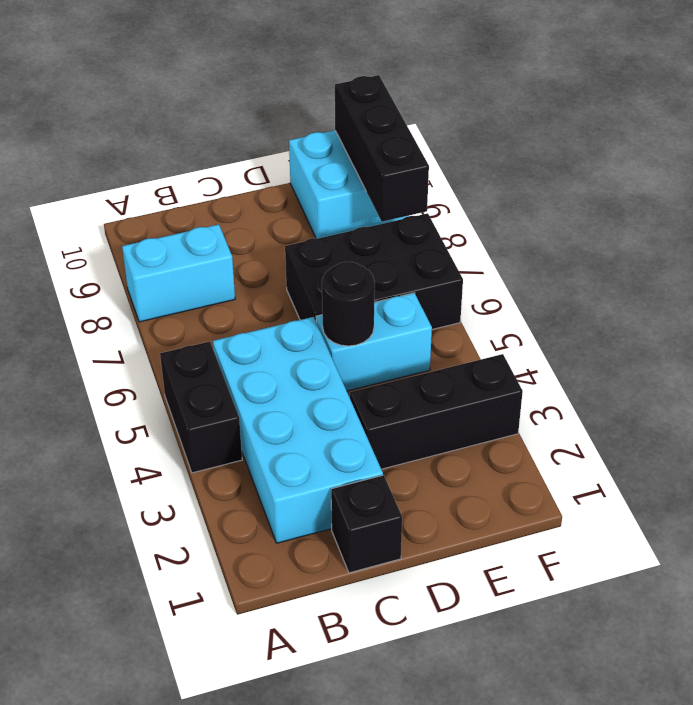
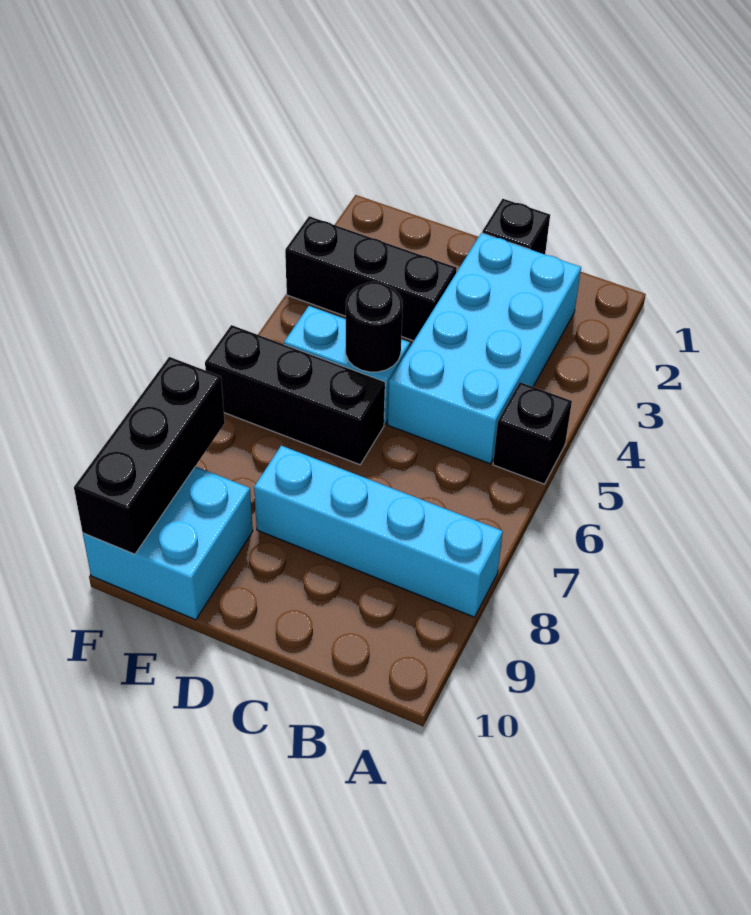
black brick A4:A5 level 1 -> black brick A5 level 1
cyan brick A8:B8 level 1 -> cyan brick A8:D8 level 1
black brick D6:F7 level 1 -> black brick D6:F6 level 1

